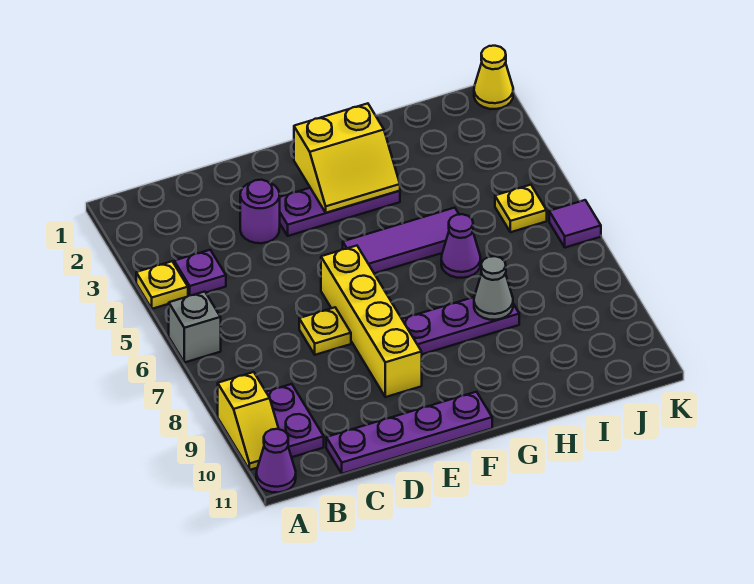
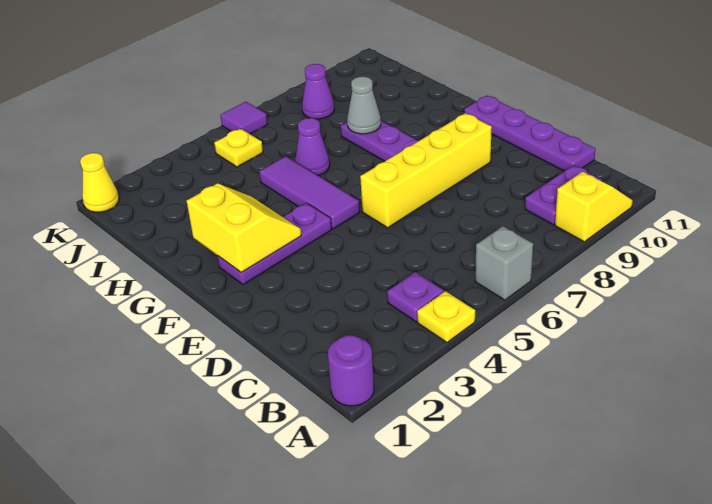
purple cone A11 level 1 -> purple cone J8 level 1
purple round brick D3 level 1 -> purple round brick A1 level 1
yellow plate D7 level 1 -> none
purple plate E3:G3 level 1 -> purple plate F2:F4 level 1

